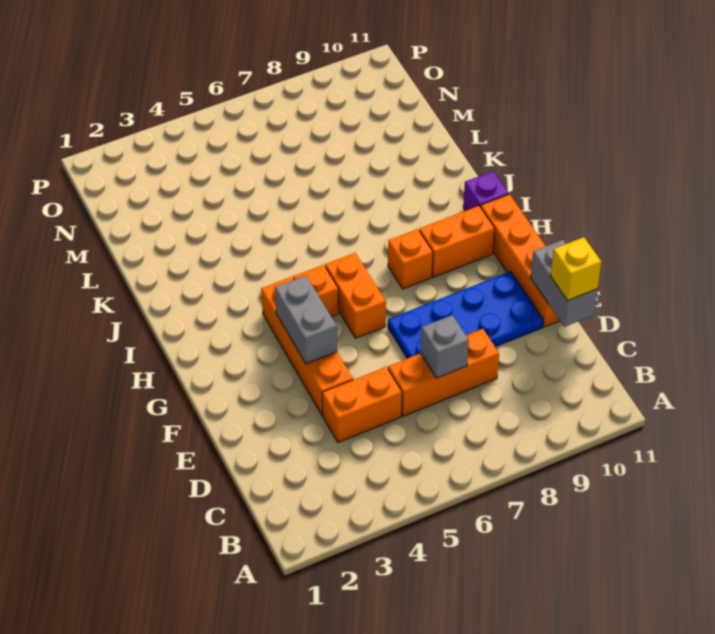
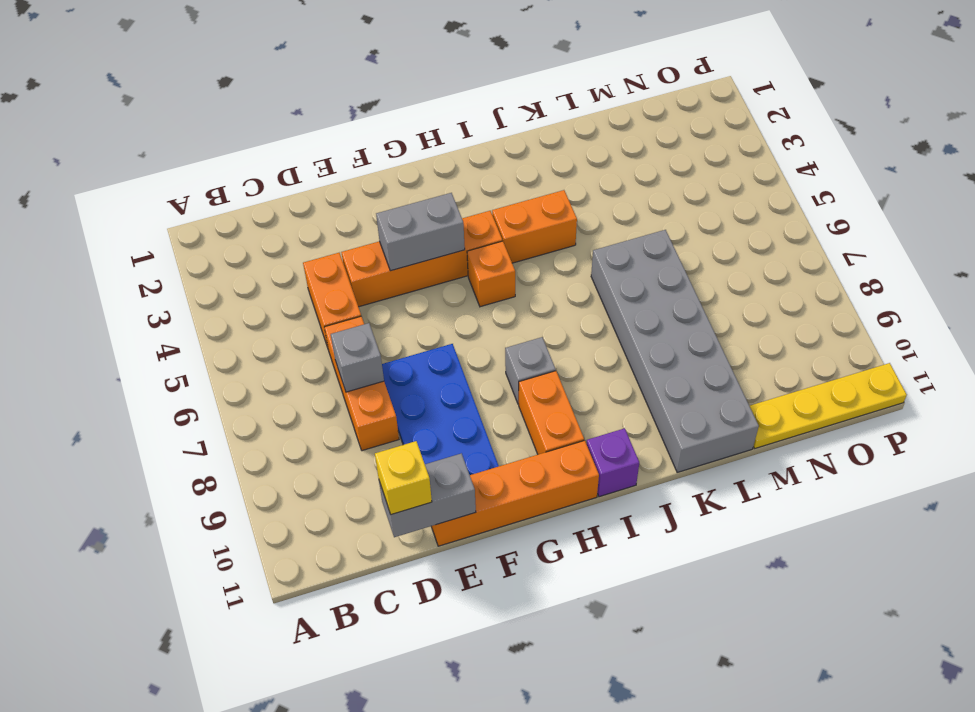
orange brick G6:H6 level 1 -> orange brick I4:J4 level 1
orange brick H8 level 1 -> grey brick H8 level 1
none -> grey brick K6:L11 level 1
none -> yellow plate M11:P11 level 1

